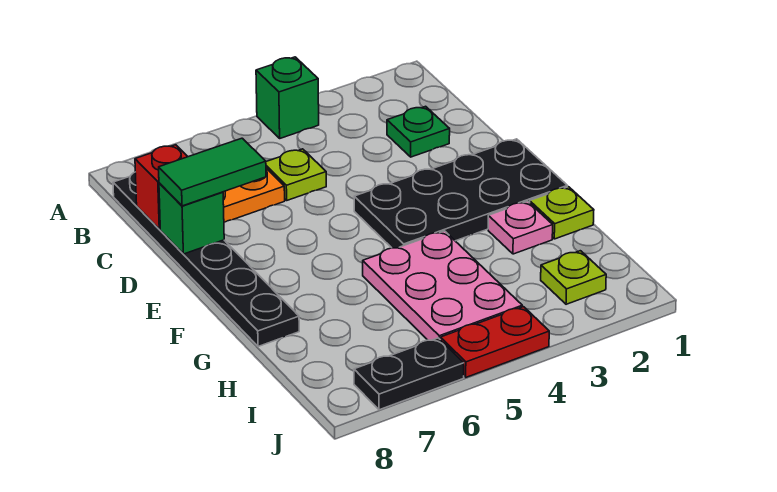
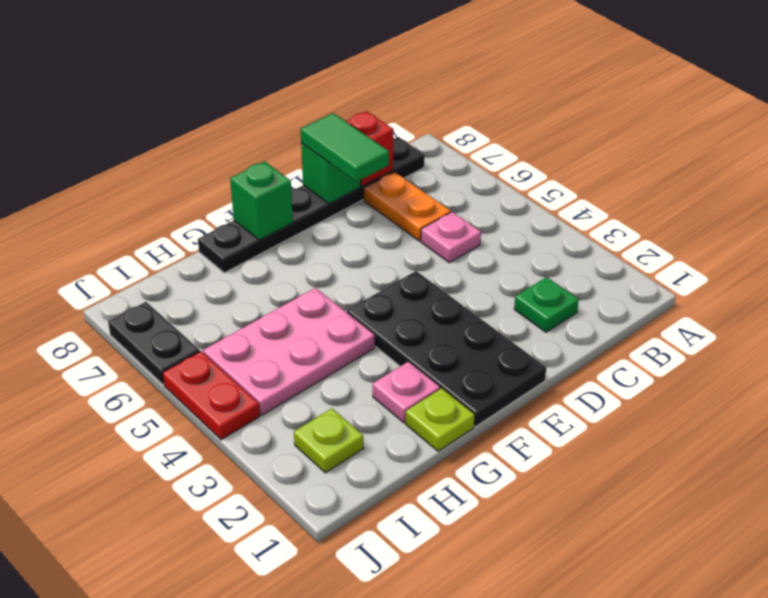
green brick A4 level 1 -> green brick F8 level 2
lime plate C5 level 1 -> pink plate C5 level 1

